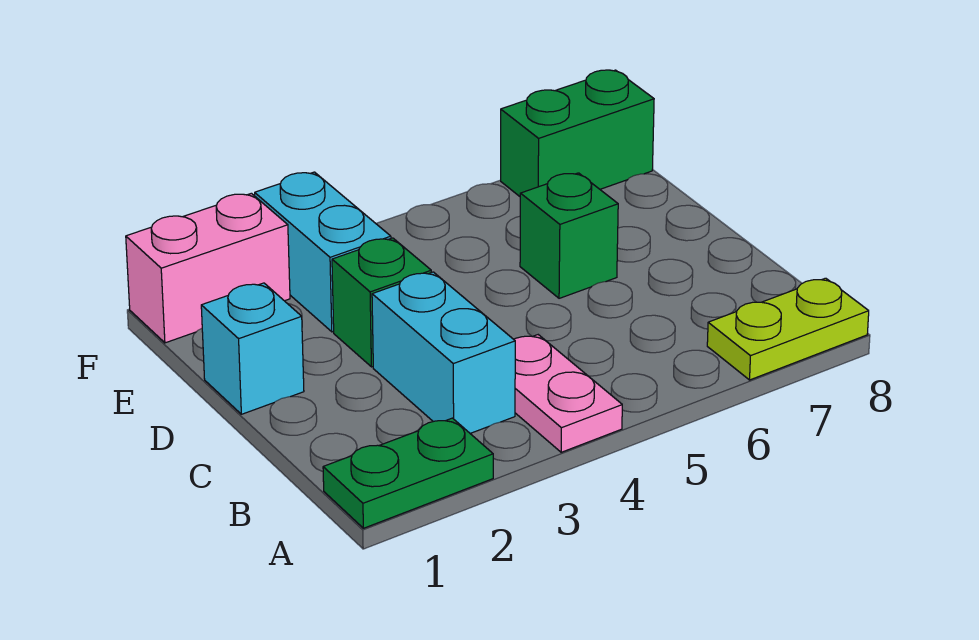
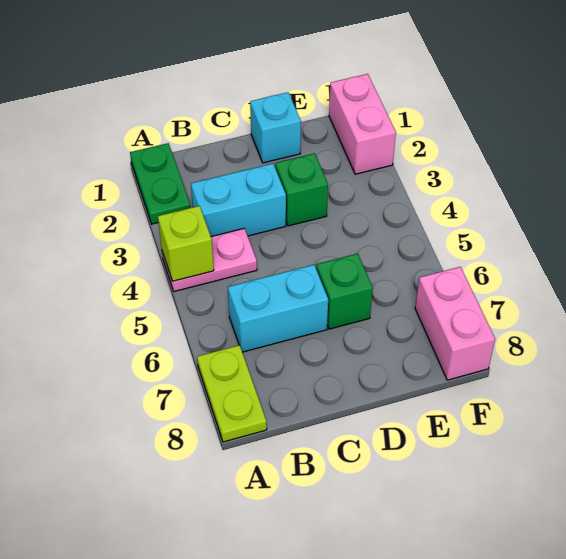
none -> lime brick A4 level 2
cyan brick E3:F3 level 1 -> cyan brick B6:C6 level 1
green brick F7:F8 level 1 -> pink brick F7:F8 level 1

